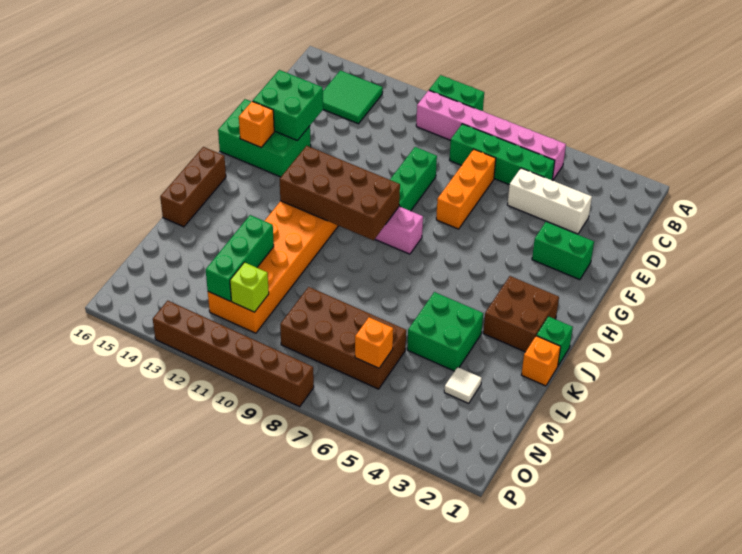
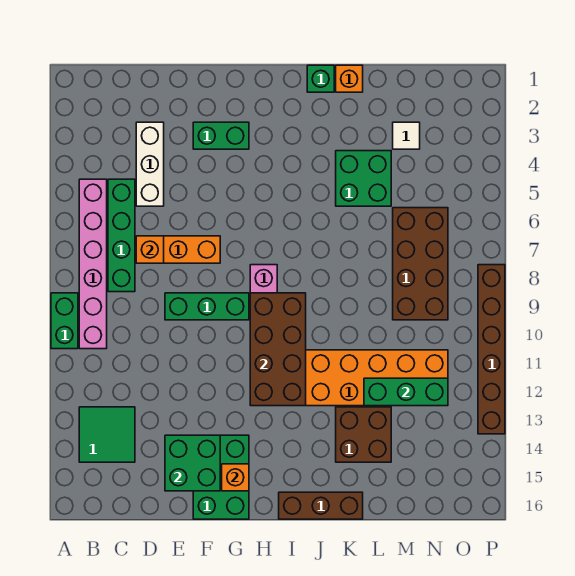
green brick F2:F3 level 1 -> green brick F3:G3 level 1
brown brick I2:J3 level 1 -> brown brick K13:L14 level 1
orange brick N6 level 2 -> orange brick D7 level 2
lime brick N11 level 2 -> none

